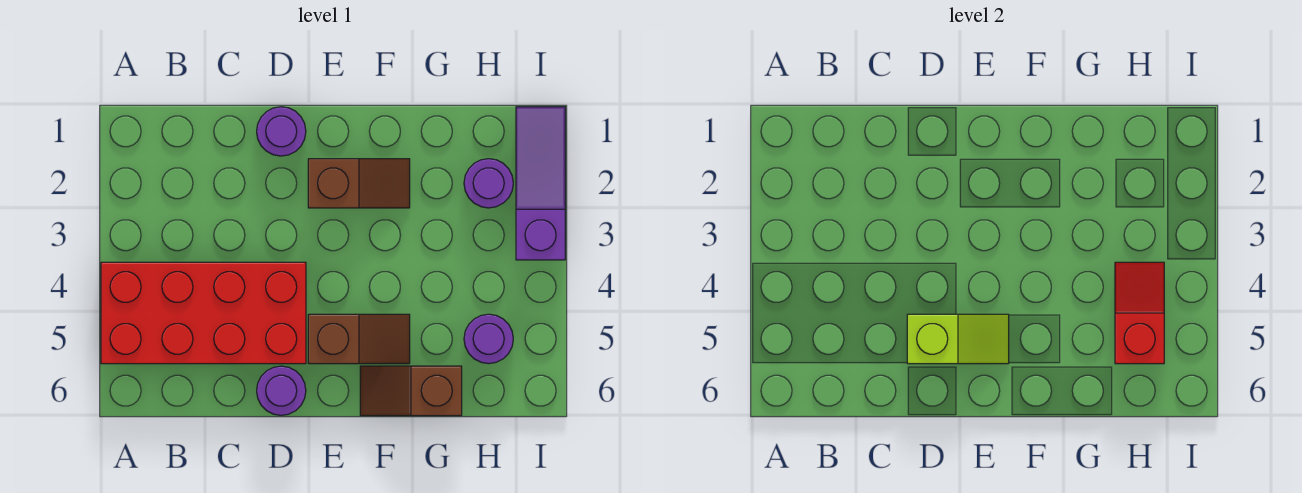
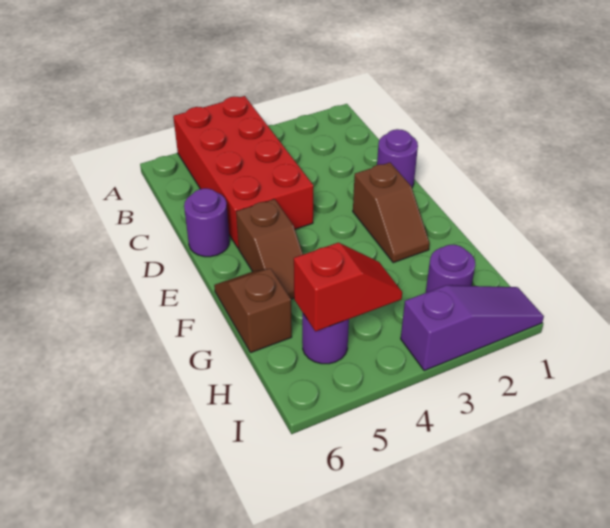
lime slope D5:E5 level 2 top D -> none

